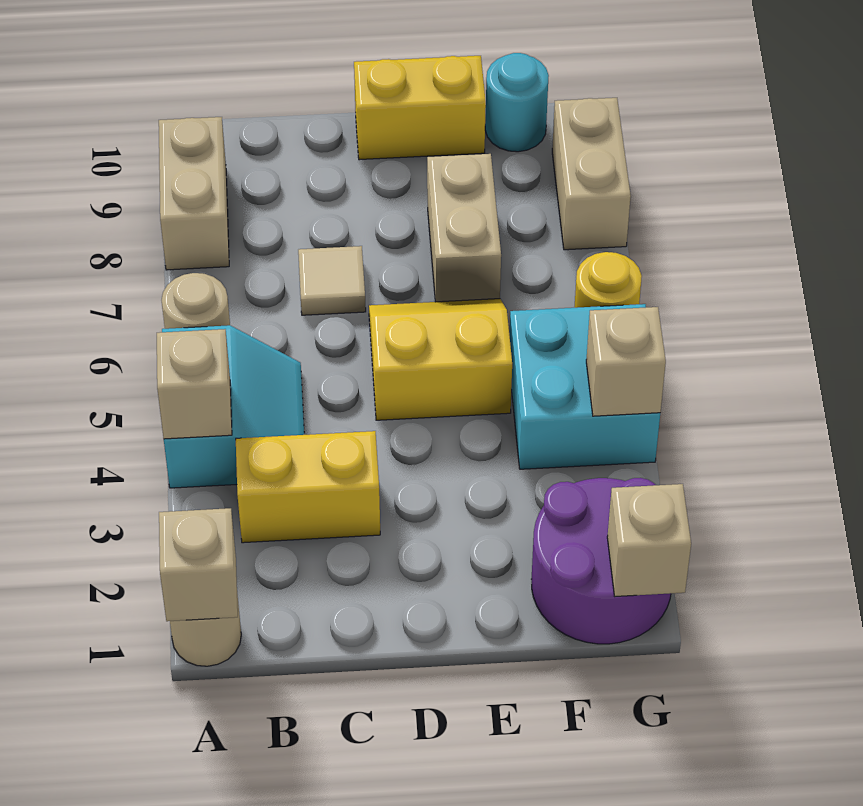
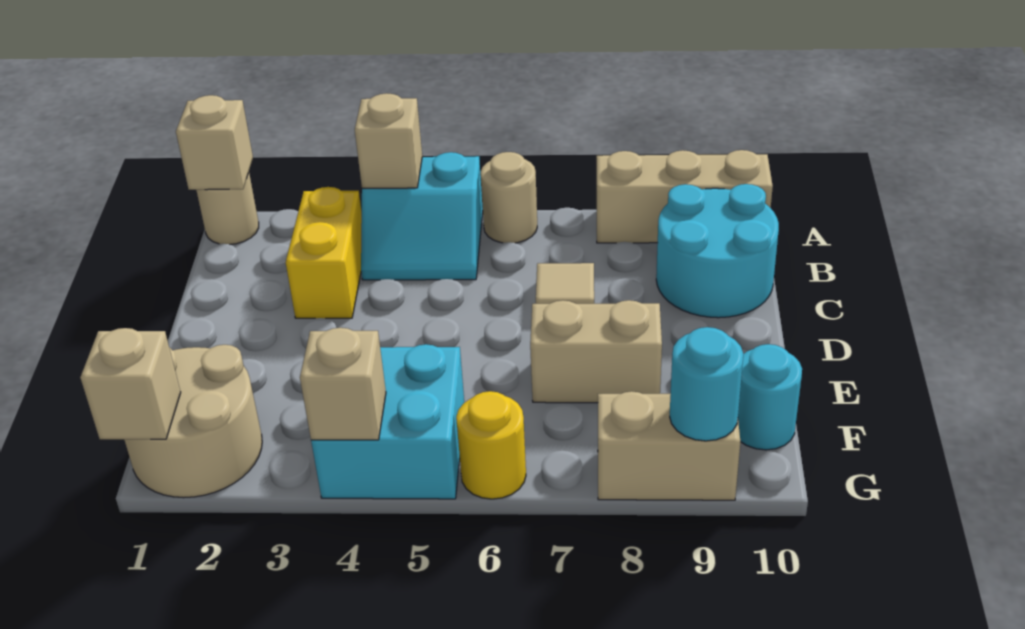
tan brick A8:A9 level 1 -> tan brick A8:A10 level 1
none -> cyan round brick B9:C10 level 1
yellow slope D5:E6 level 1 top 5 -> none
yellow brick D10:E10 level 1 -> none
purple round brick F1:G2 level 1 -> tan round brick F1:G2 level 1
none -> cyan round brick G9 level 2

